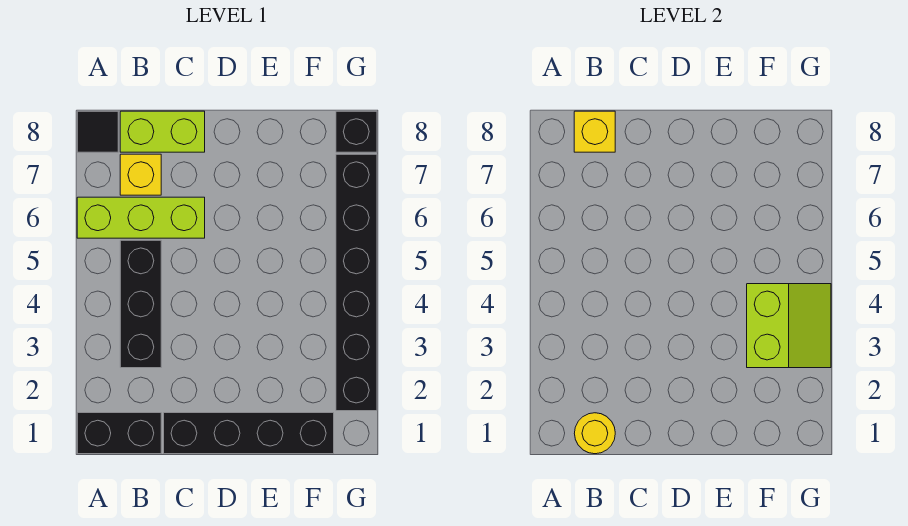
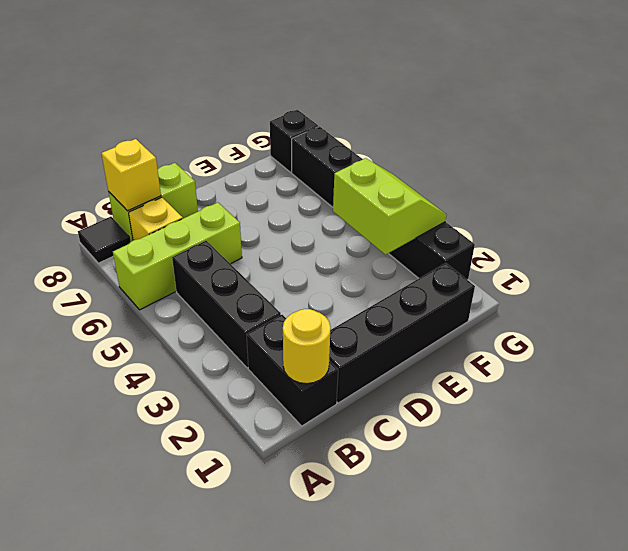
black brick A1:B1 level 1 -> black brick B1:B2 level 1

